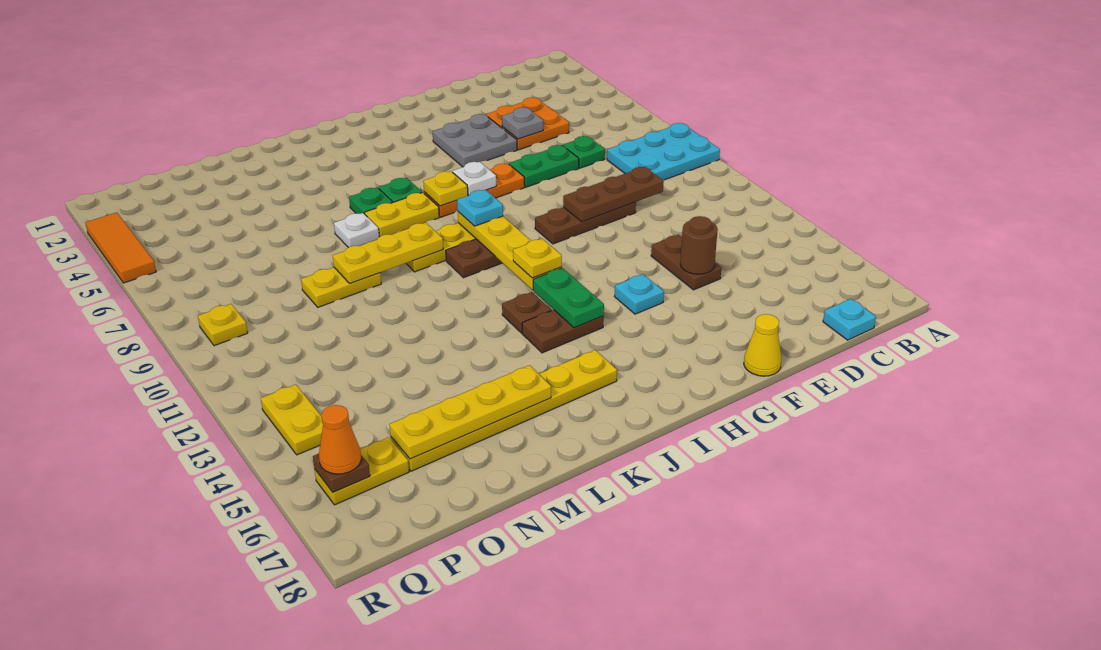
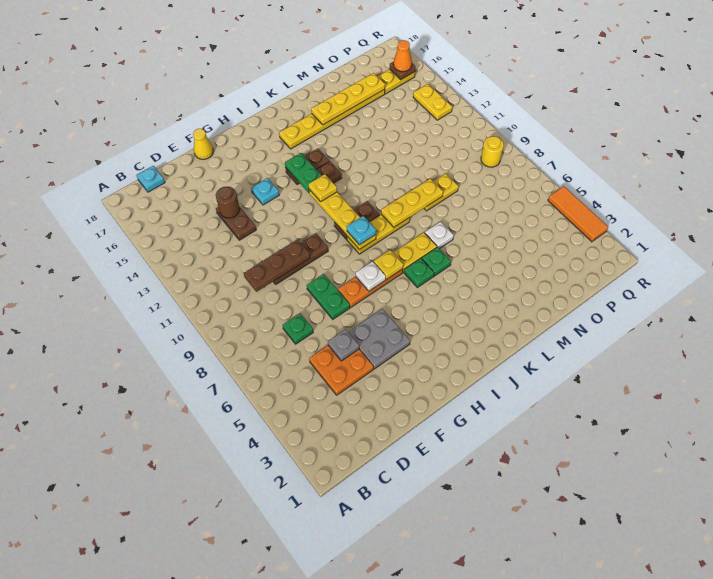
cyan plate A8:C9 level 1 -> none
green plate E7:F7 level 1 -> green plate F7:F8 level 1
yellow plate Q9 level 1 -> yellow round brick Q9 level 1

